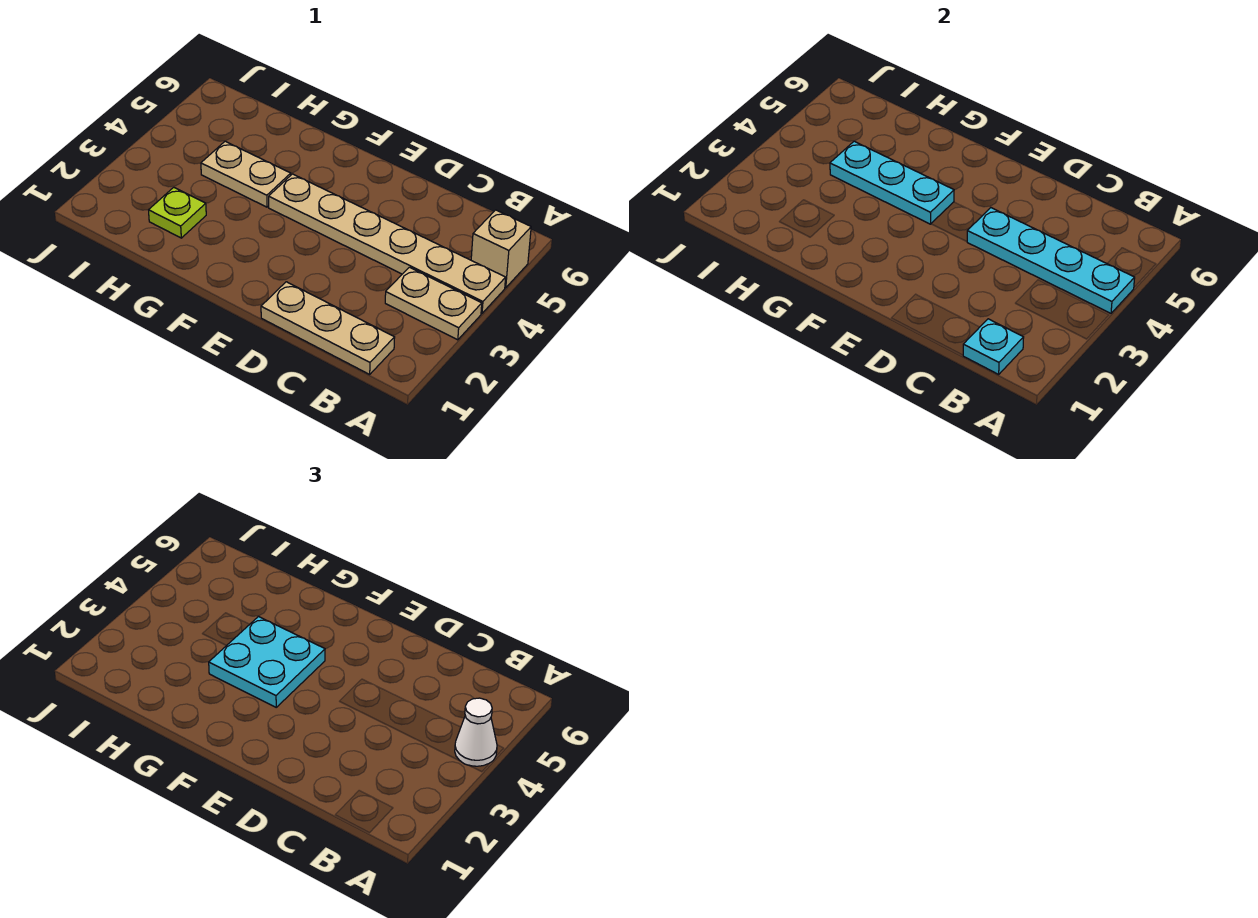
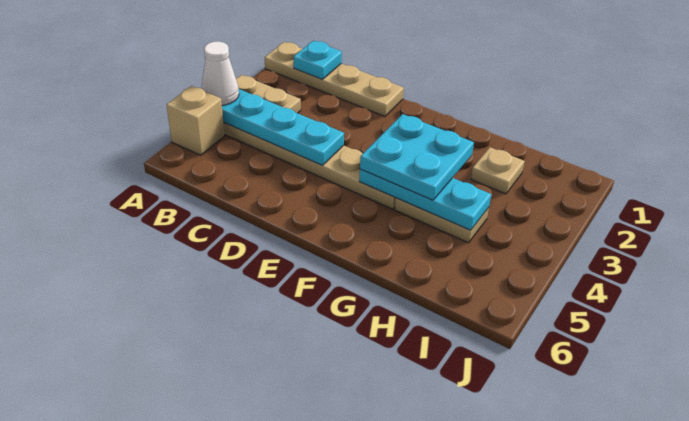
tan plate B1:D1 level 1 -> tan plate A1:D1 level 1
lime plate H2 level 1 -> tan plate H2 level 1

